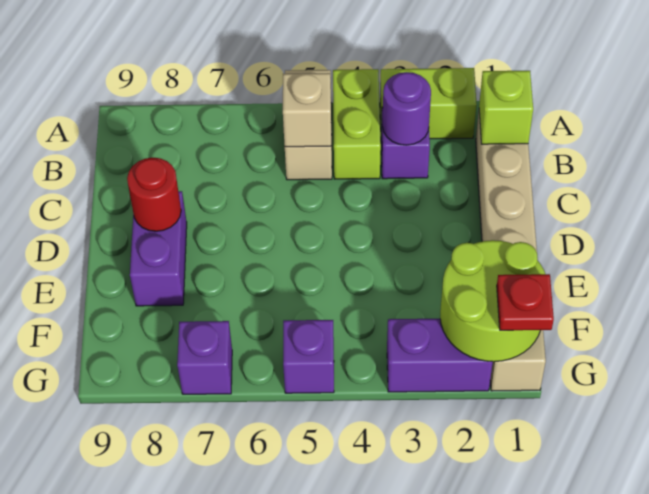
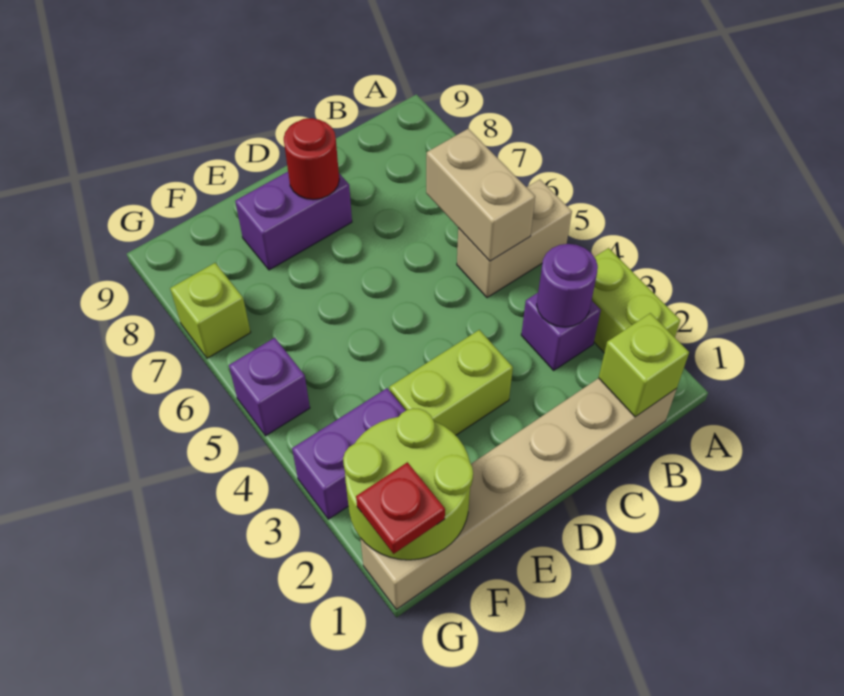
lime brick A4:B4 level 1 -> lime brick D3:E3 level 1
tan brick B5 level 2 -> tan brick B5:B6 level 2
purple brick G2:G3 level 1 -> purple brick F3:G3 level 1
purple brick G7 level 1 -> lime brick G7 level 1

